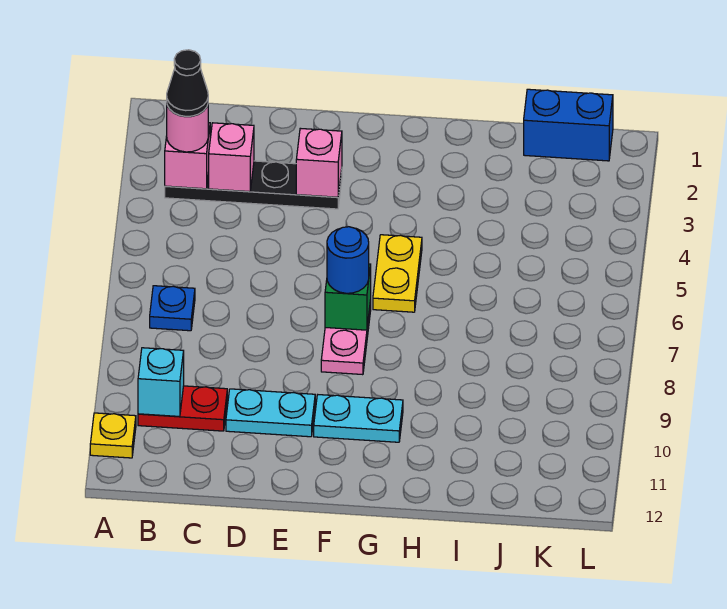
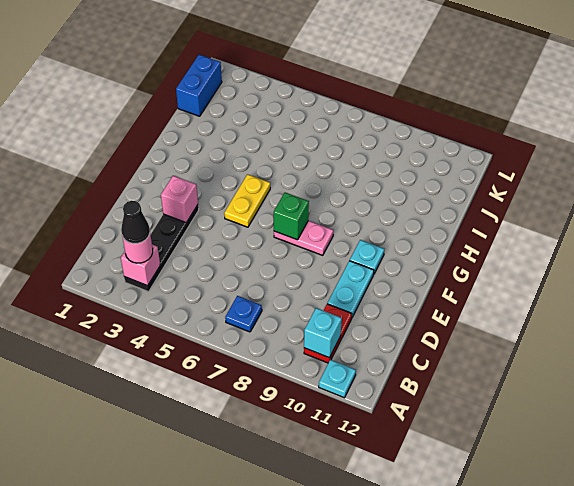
yellow plate A11 level 1 -> cyan plate A11 level 1
pink brick C3 level 2 -> none
blue round brick F7 level 3 -> none
cyan plate F10:G10 level 1 -> cyan plate F10 level 1
yellow plate G5:G6 level 1 -> yellow plate F5:G5 level 1

